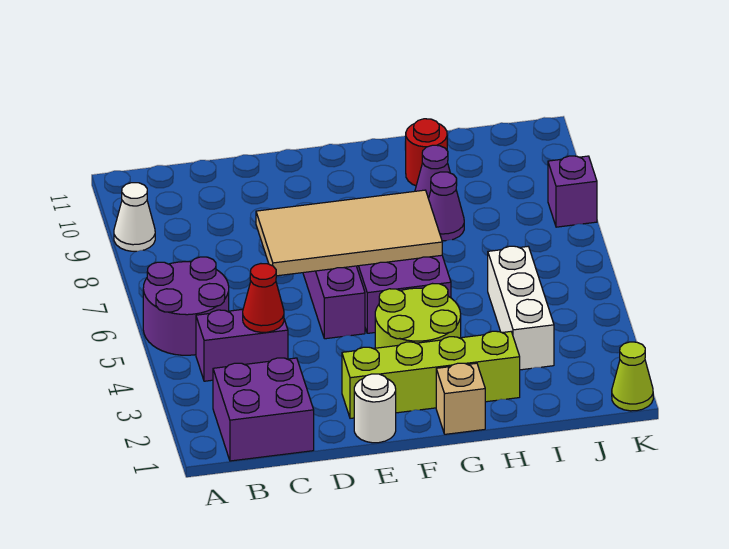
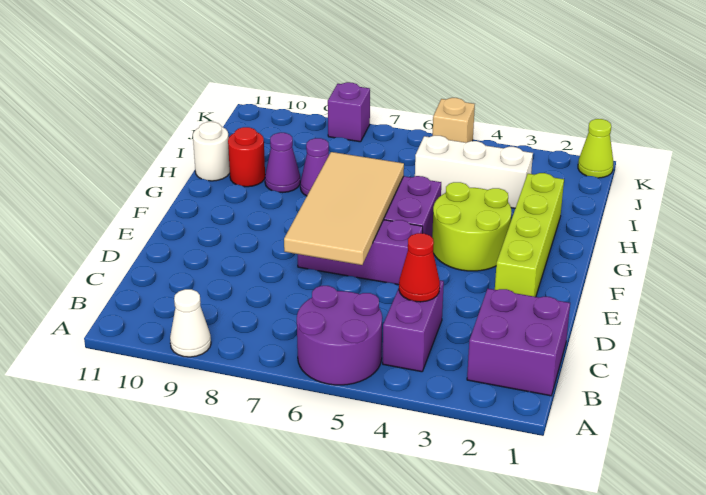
white round brick E1 level 1 -> white round brick H11 level 1
tan brick G1 level 1 -> tan brick K5 level 1

